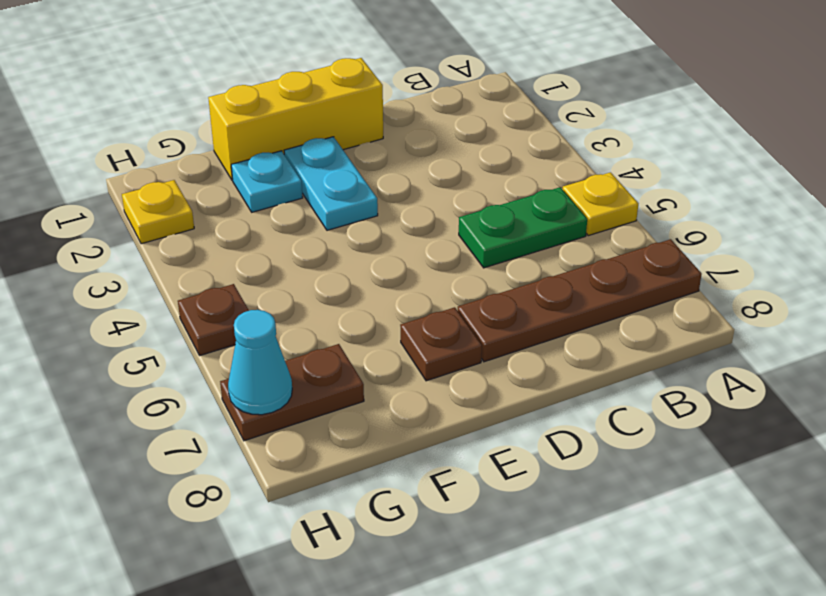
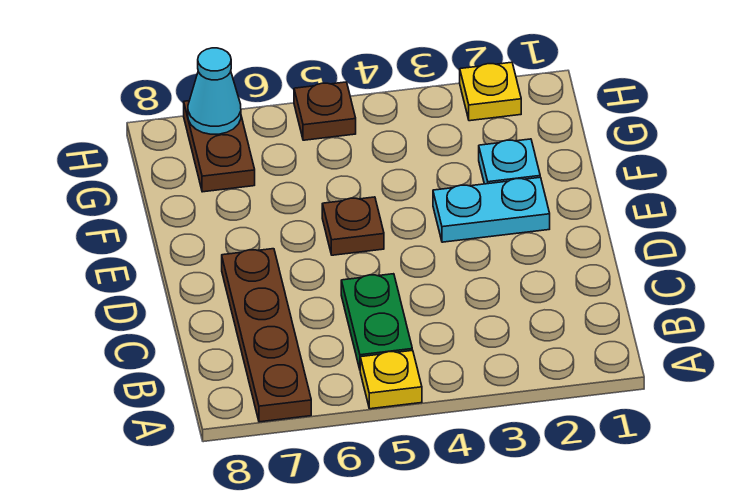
yellow brick D1:F1 level 1 -> none
brown plate E7 level 1 -> brown plate E5 level 1

